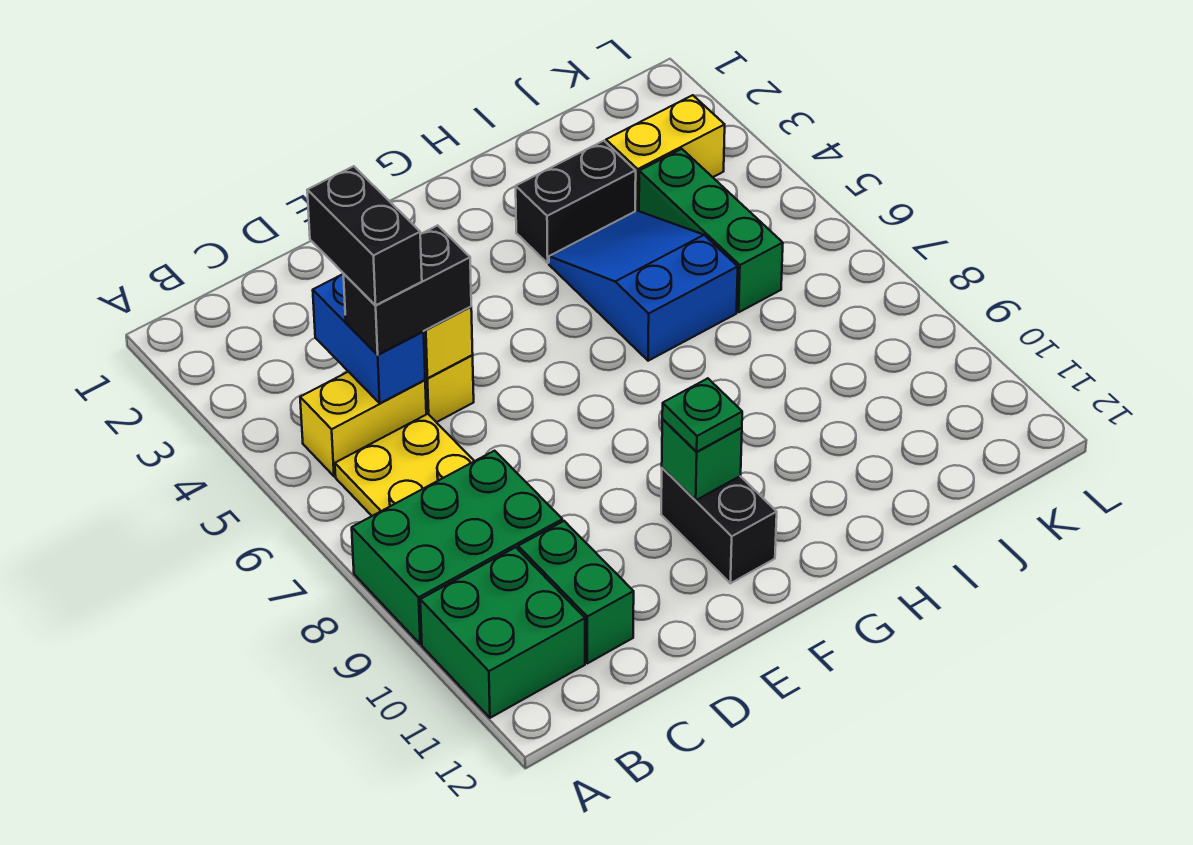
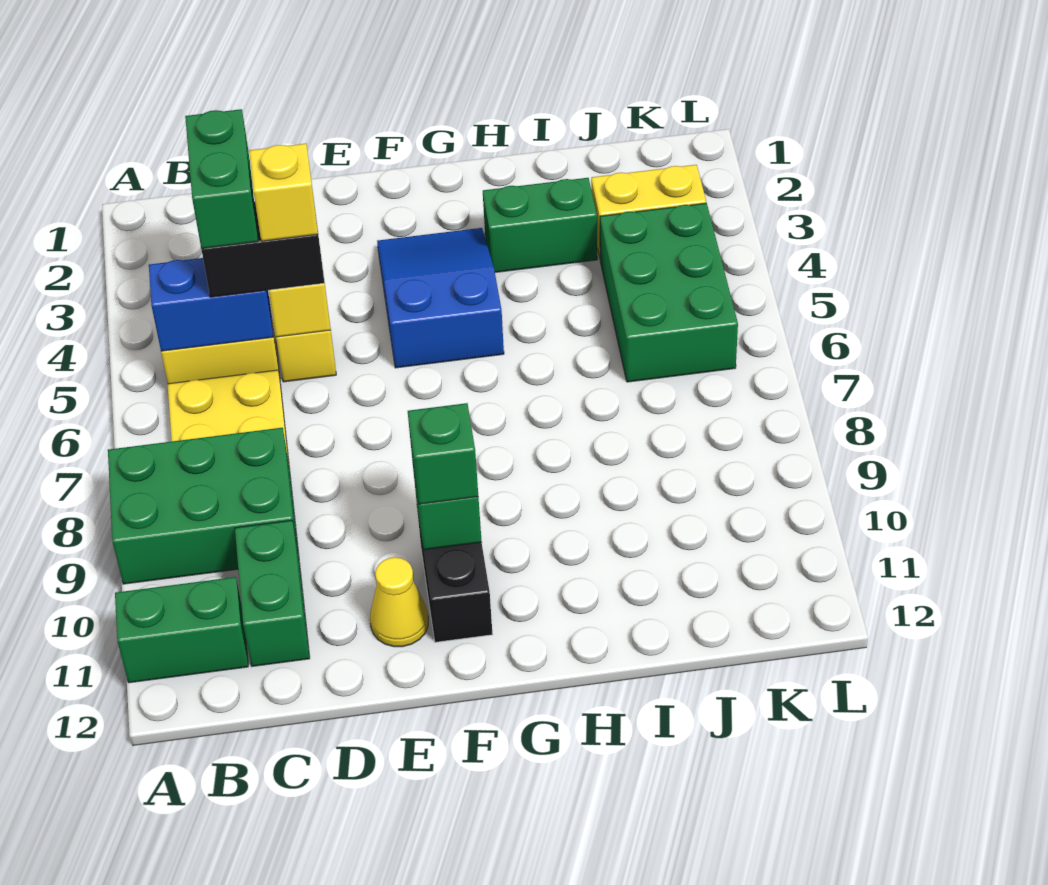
green brick A10:B11 level 1 -> green brick A11:B11 level 1
blue brick C4:C5 level 2 -> blue brick B5:C5 level 2
black brick C4:C5 level 4 -> green brick C4:C5 level 4
none -> yellow brick D5 level 4
none -> yellow cone E11 level 1
green plate F10 level 3 -> green brick F10 level 3
black brick H3:I3 level 1 -> green brick H3:I3 level 1
blue slope H4:I6 level 1 top 6 -> blue slope F3:G5 level 1 top 5
green brick J4:J6 level 1 -> green brick J4:K6 level 1

